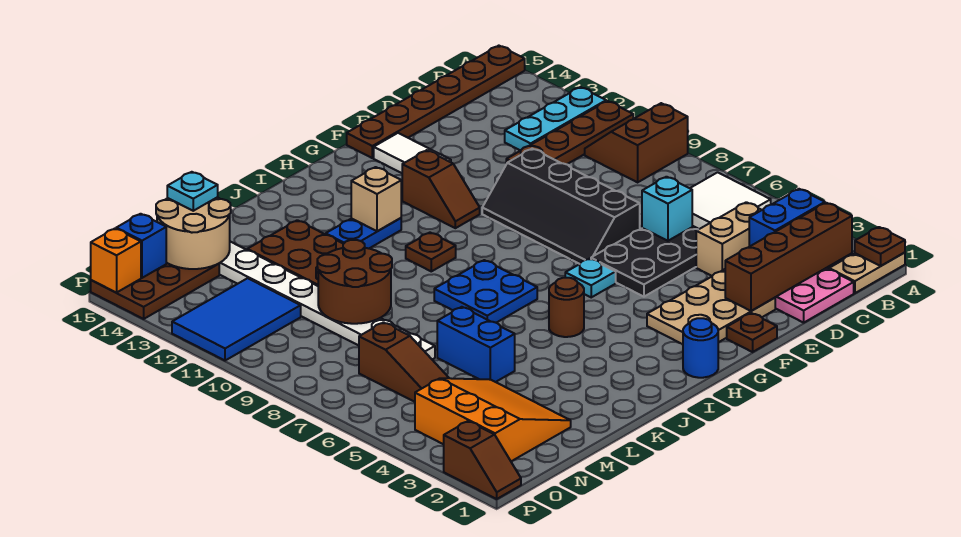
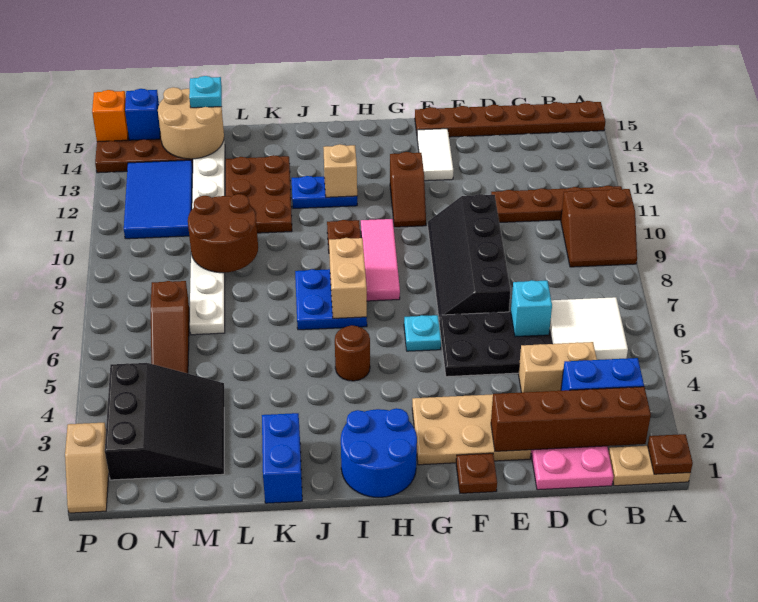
brown slope A9:B10 level 1 top 9 -> brown slope A9:B10 level 1 top 10
cyan plate A12:C12 level 1 -> none
blue round brick H1 level 1 -> blue round brick H1:I2 level 1
none -> pink tile H8:H10 level 1
none -> tan brick I7:I8 level 2
blue brick L5:L6 level 1 -> blue brick K1:K2 level 1
orange slope M2:O4 level 1 top O -> black slope M2:O4 level 1 top O
blue tile N11:P12 level 1 -> blue tile N11:O13 level 1
brown slope P1:P2 level 1 top 2 -> tan slope P1:P2 level 1 top 2

